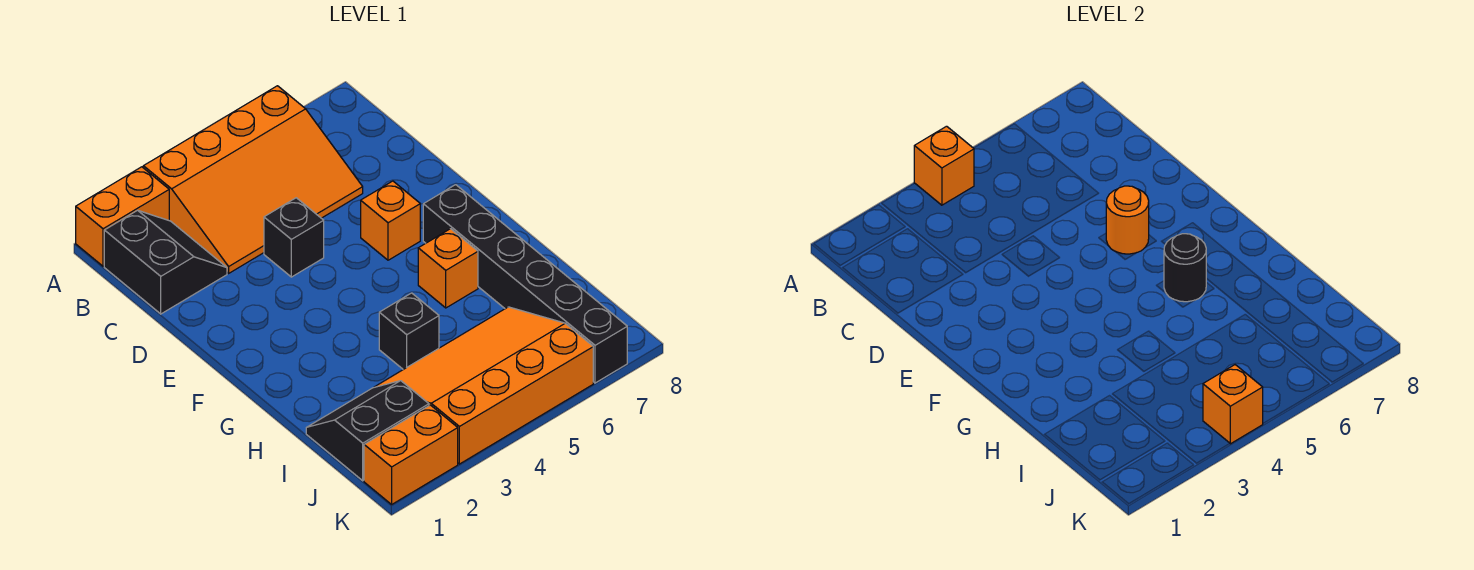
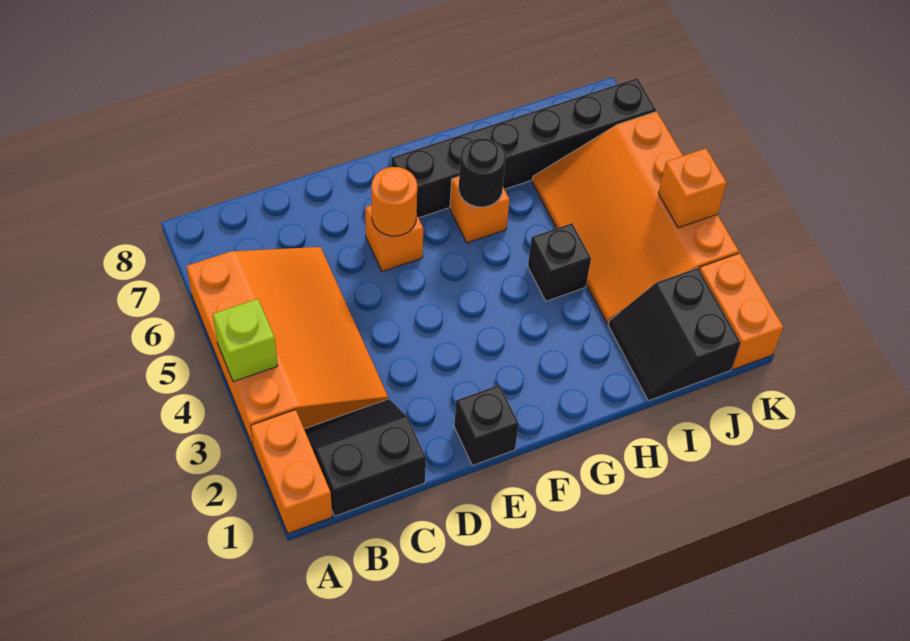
orange brick A4 level 2 -> lime brick A4 level 2
black brick D4 level 1 -> black brick E1 level 1

